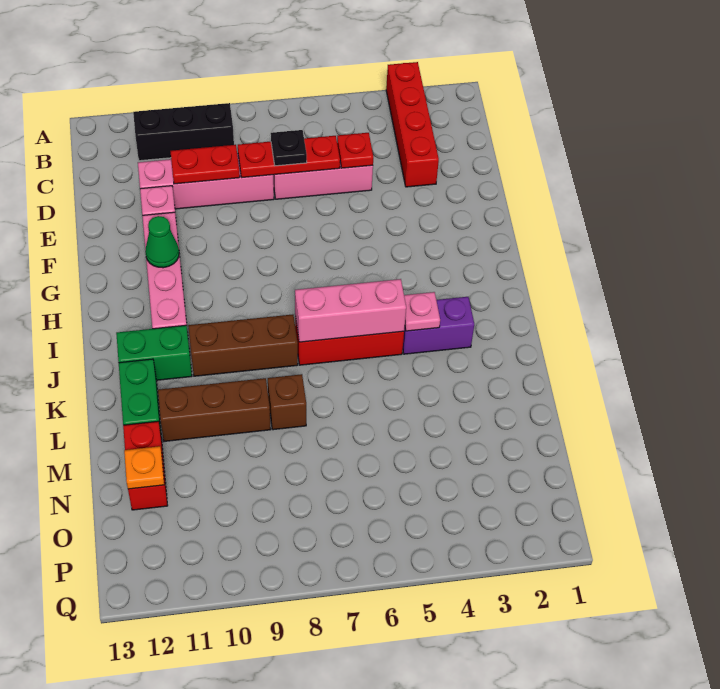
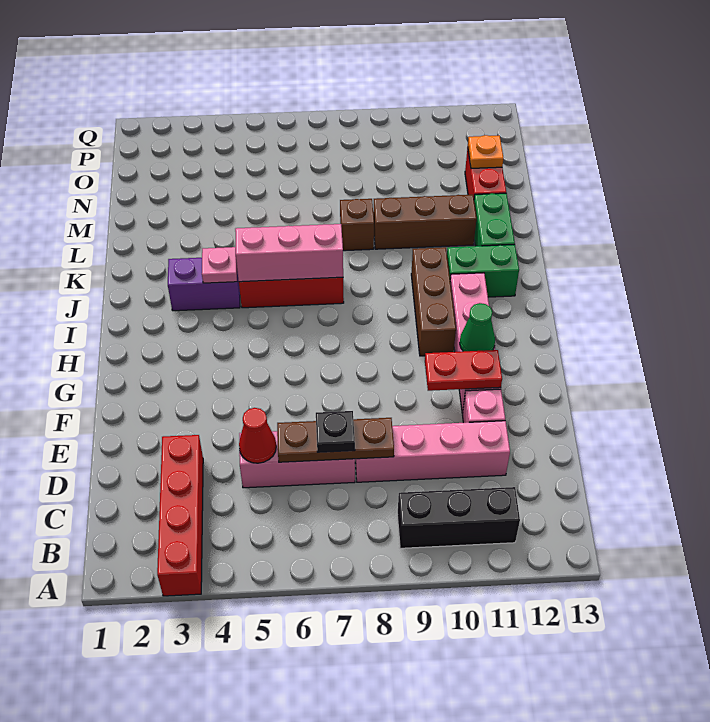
red plate D5 level 2 -> red cone D5 level 2
red plate D6:D8 level 2 -> brown plate D6:D8 level 2
red plate D9:D10 level 2 -> red plate F10:F11 level 2
brown brick J8:J10 level 1 -> brown brick H10:J10 level 1

